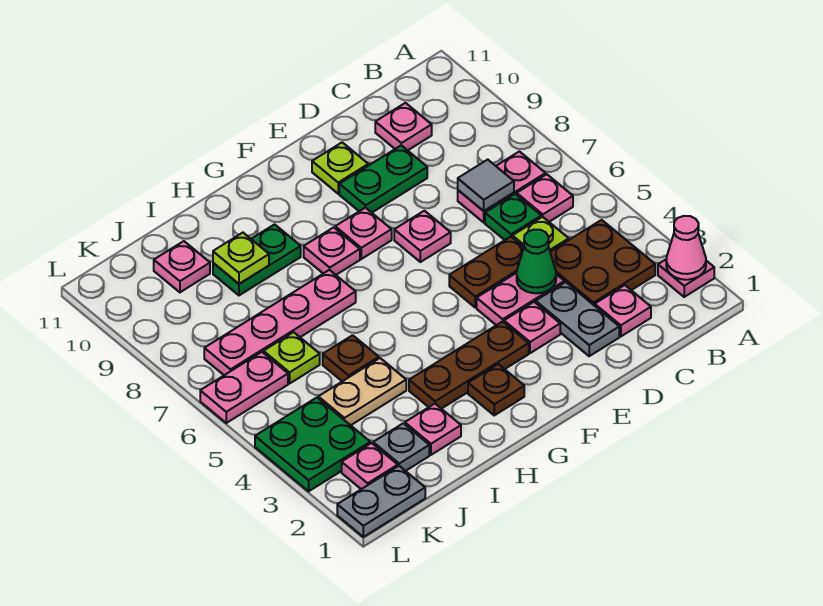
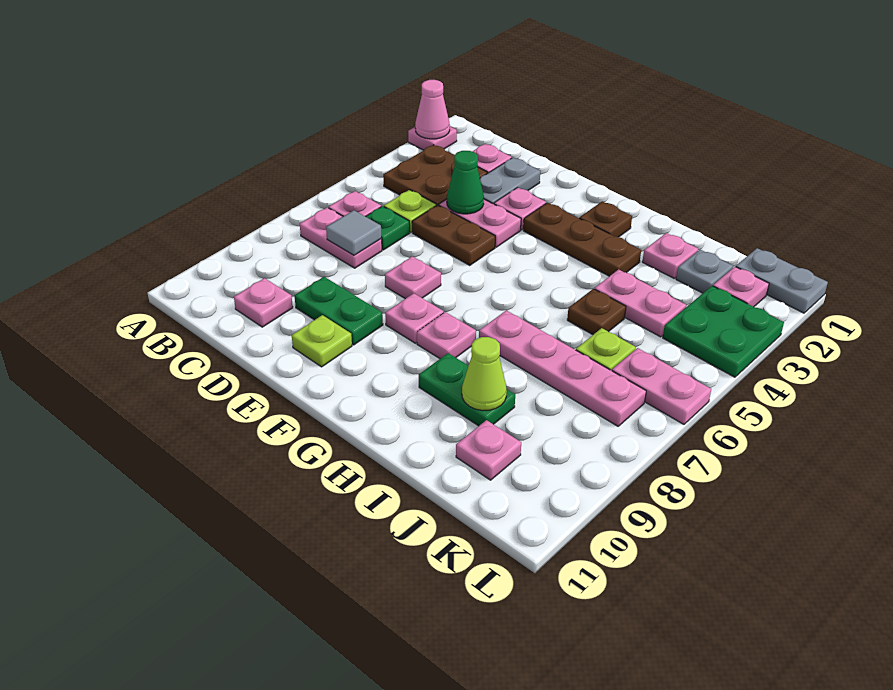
tan plate I4:J4 level 1 -> pink plate I4:J4 level 1
lime plate I9 level 2 -> lime cone I9 level 2

